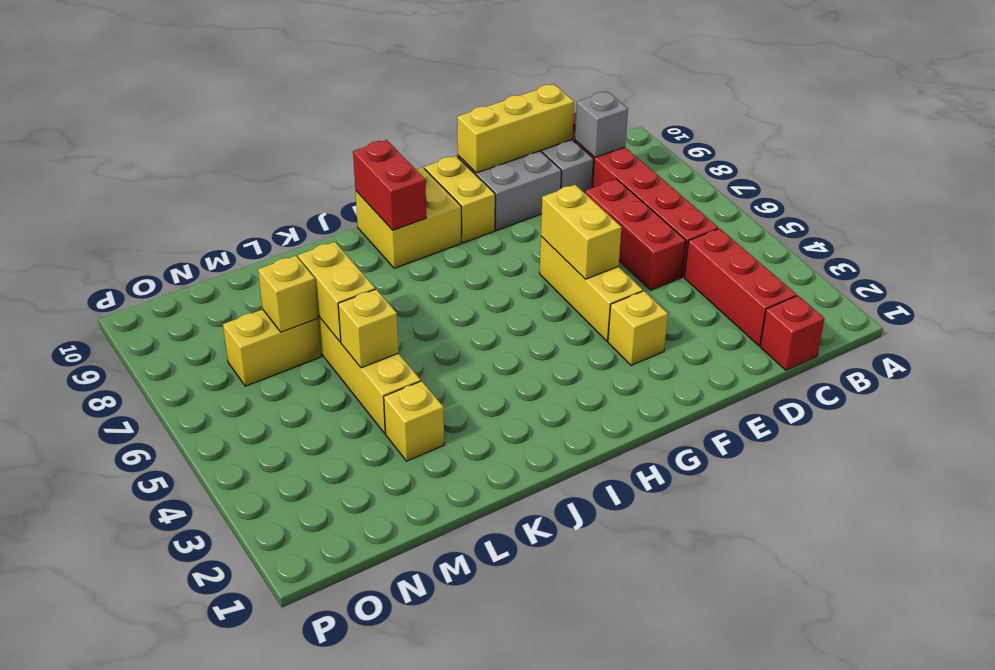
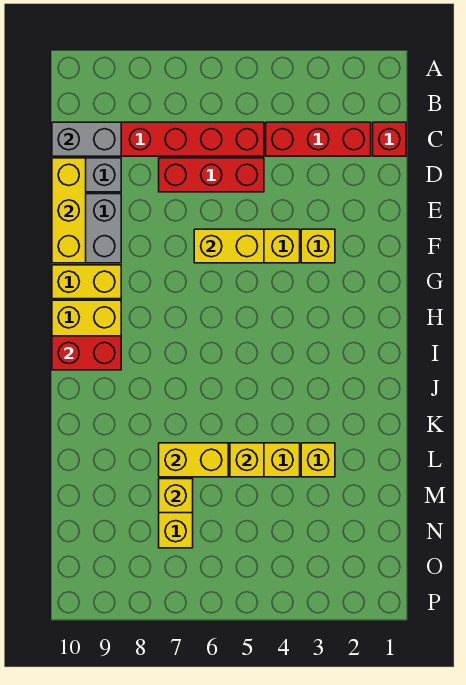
grey brick C9 level 2 -> grey brick C9:C10 level 2

